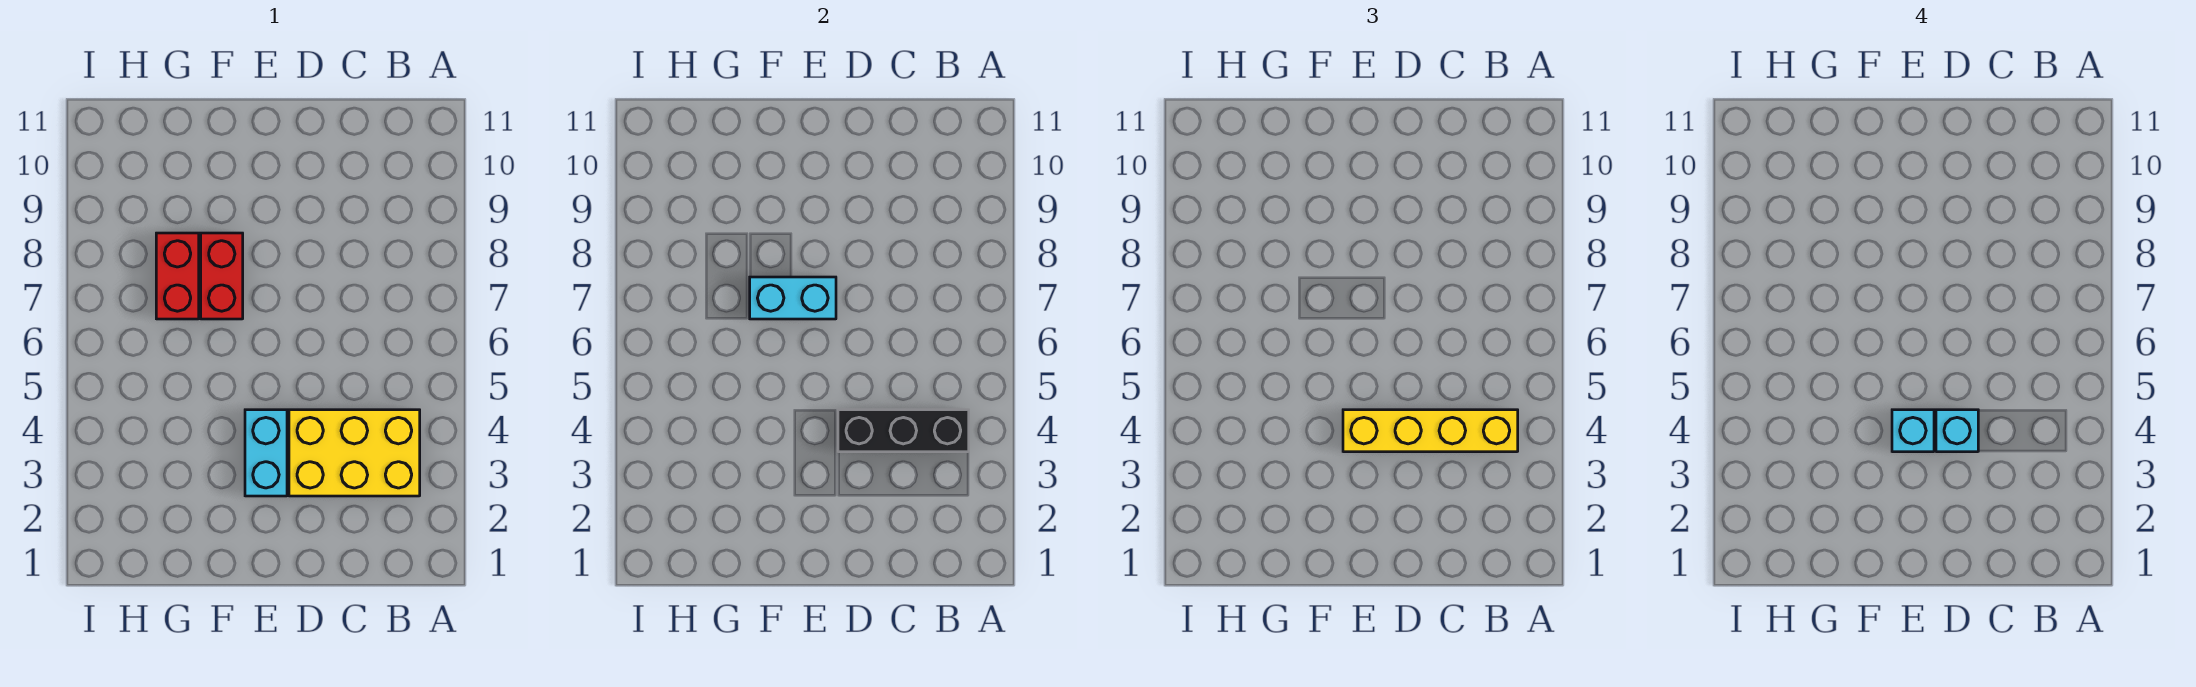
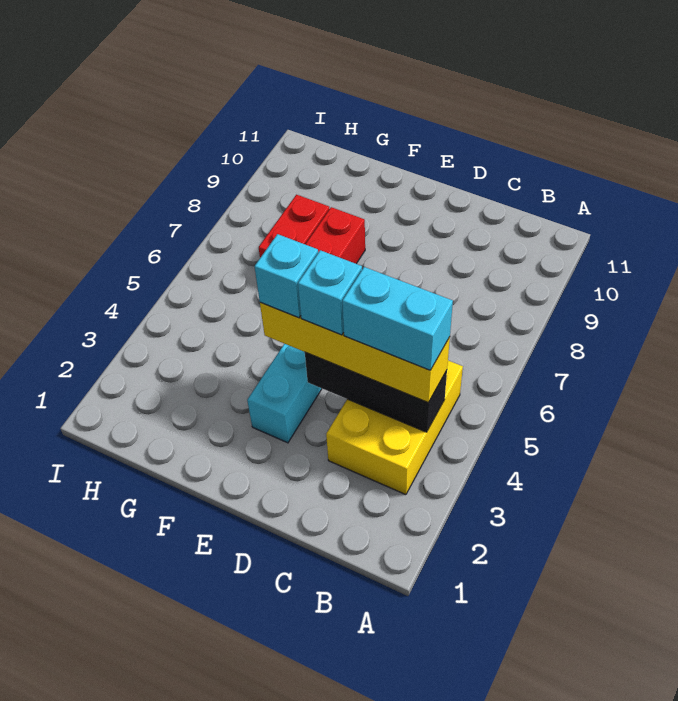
yellow brick B3:D4 level 1 -> yellow brick B3:C5 level 1
cyan brick E7:F7 level 2 -> cyan brick B4:C4 level 4

